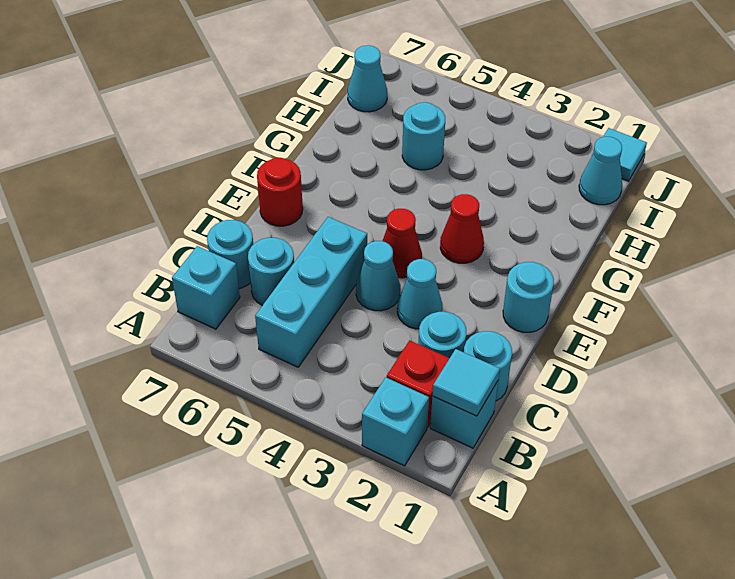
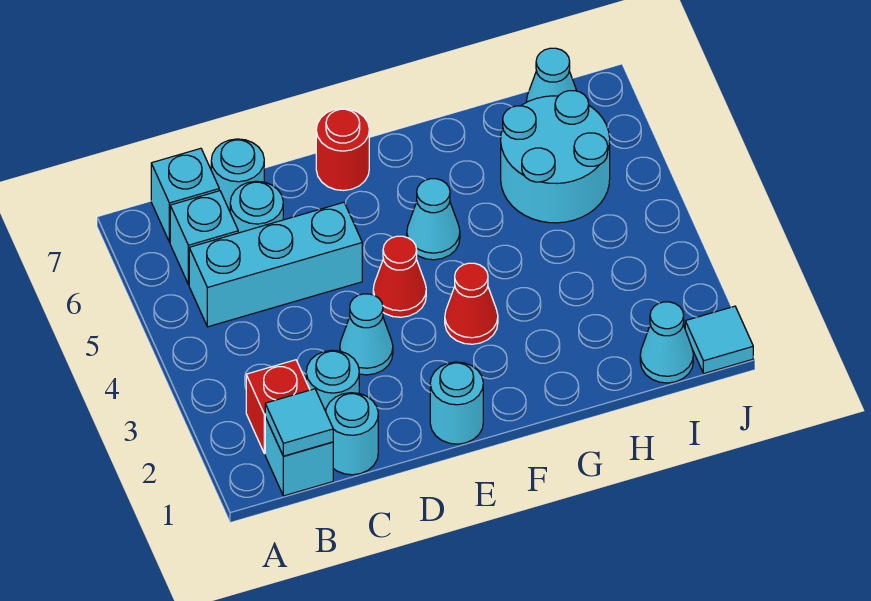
cyan brick A2 level 1 -> cyan brick B6 level 1
cyan cone D4 level 1 -> cyan cone F5 level 1
cyan round brick H5 level 1 -> cyan round brick H5:I6 level 1

